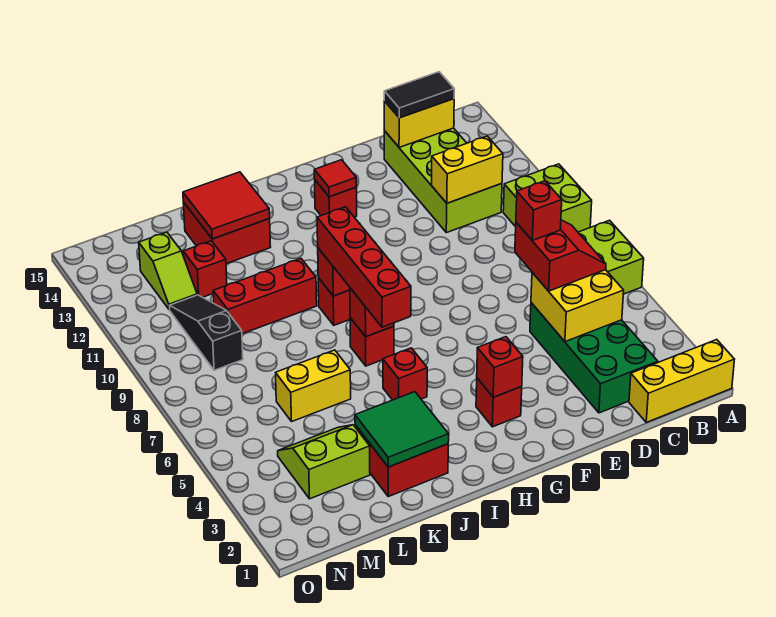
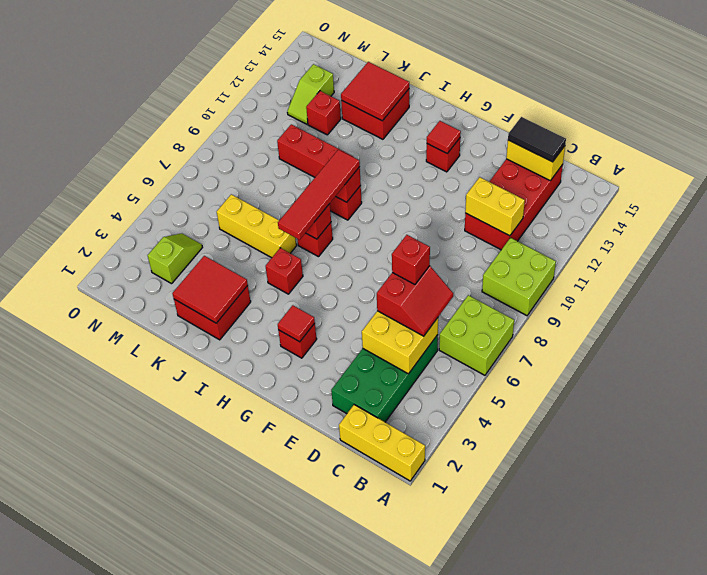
lime brick C11:D14 level 1 -> red brick C11:D14 level 1
red brick G3 level 2 -> red tile G3 level 2
red brick I6:I9 level 3 -> red tile I6:I9 level 3
green tile J2:K3 level 2 -> red tile J2:K3 level 2
yellow brick K6:L6 level 1 -> yellow brick J6:L6 level 1
lime slope L3:M4 level 1 top 3 -> lime slope M3:M4 level 1 top 3
black slope M9:M11 level 1 top 9 -> none

